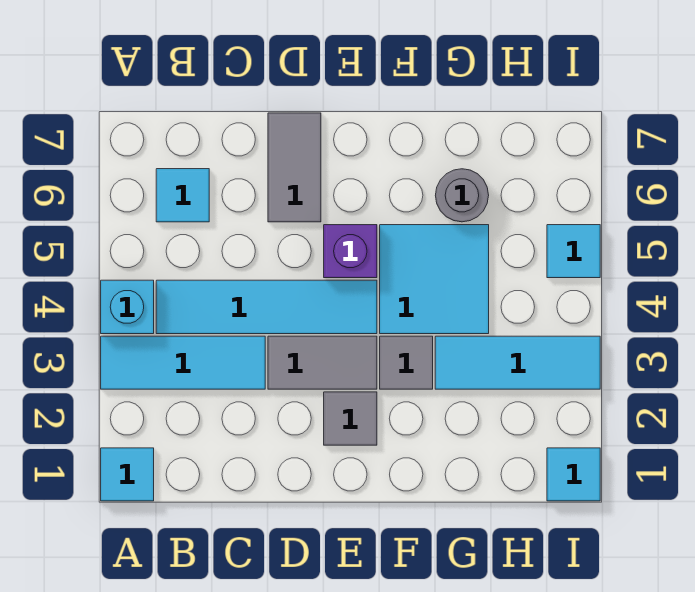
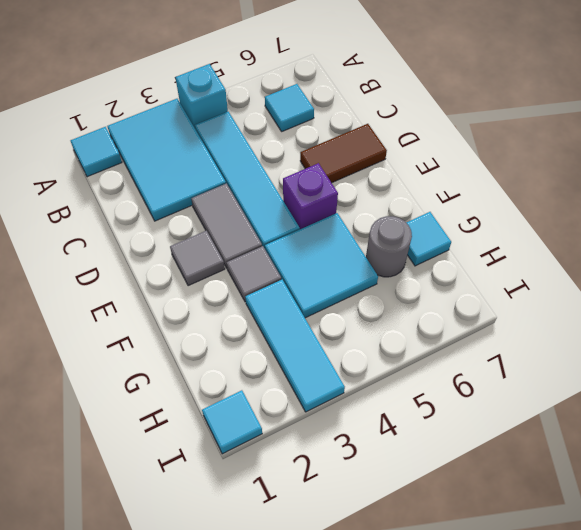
cyan tile A3:C3 level 1 -> cyan tile A2:C3 level 1
grey tile D6:D7 level 1 -> brown tile D6:D7 level 1
cyan tile I5 level 1 -> cyan tile G7 level 1

